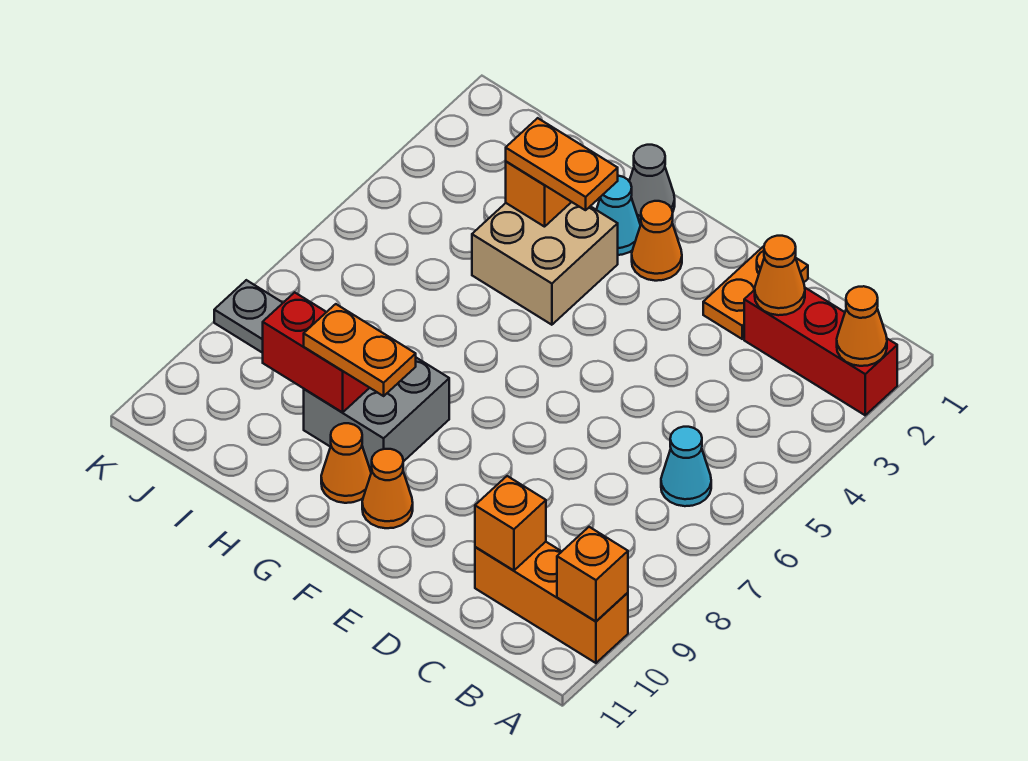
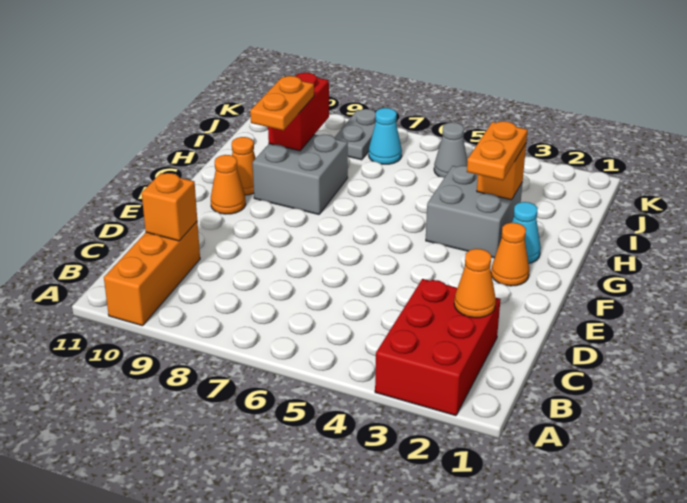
red brick A2:C2 level 1 -> red brick A2:C3 level 1
orange cone A2 level 2 -> none
orange brick A10 level 2 -> none
cyan cone B6 level 1 -> cyan cone J7 level 1
orange plate D1:D2 level 1 -> none
grey cone G1 level 1 -> grey cone J5 level 1
tan brick G3:H4 level 1 -> grey brick G3:H4 level 1

